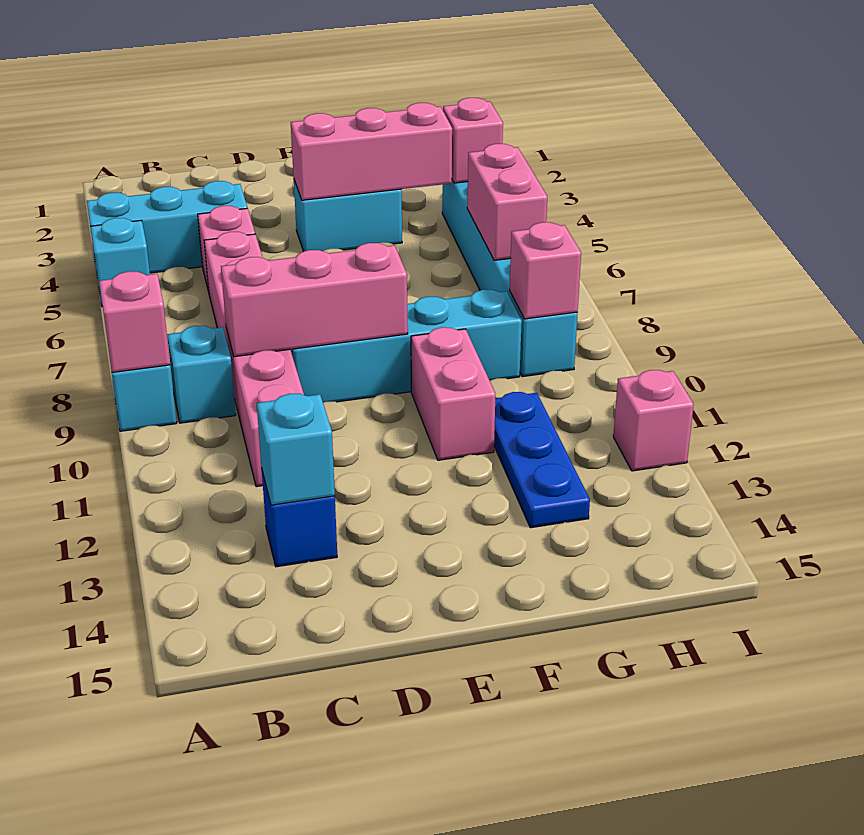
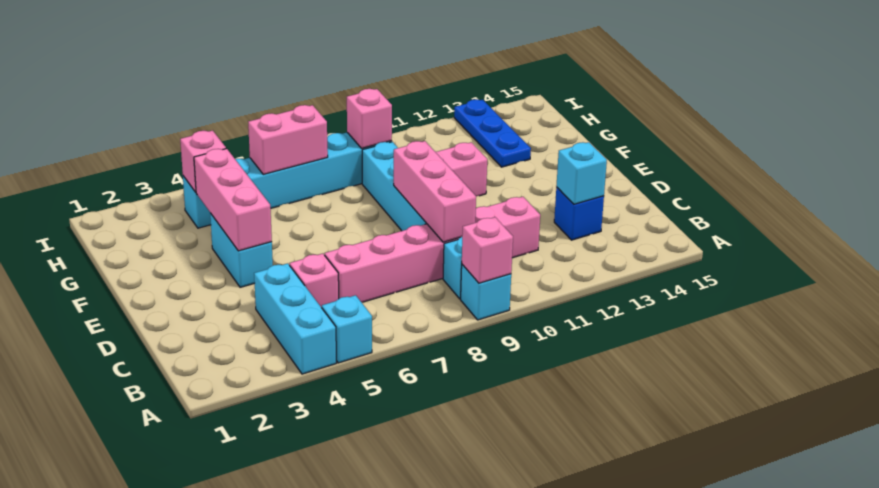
blue plate G11:G13 level 1 -> blue plate G13:I13 level 1
pink brick I12 level 1 -> none

